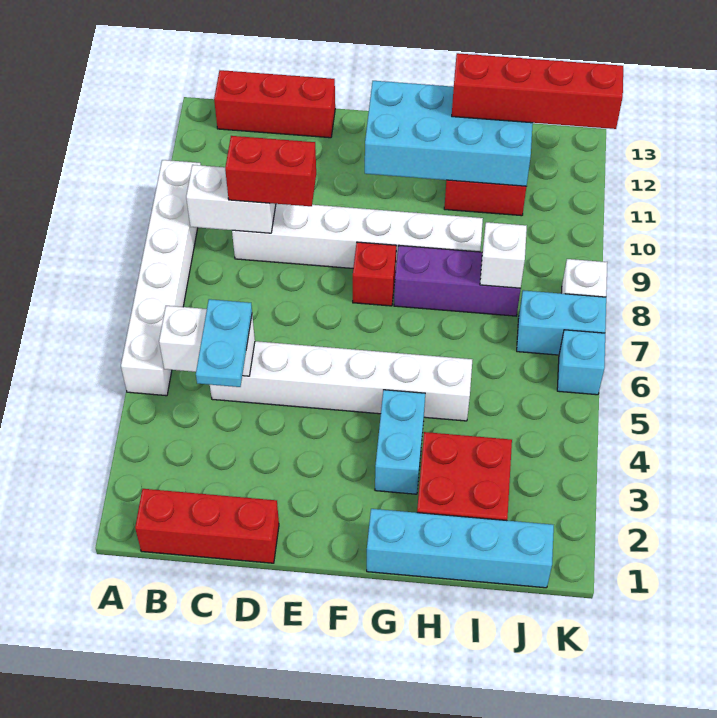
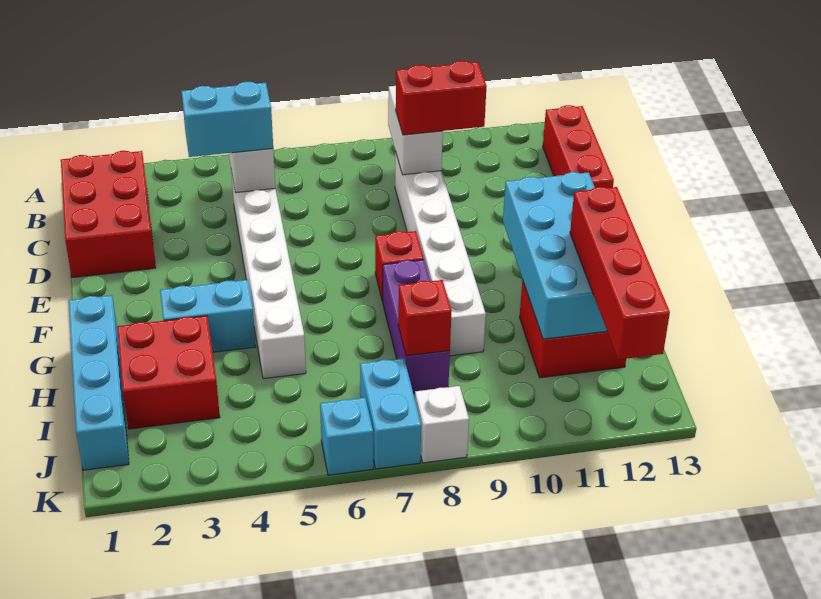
white brick A5:A10 level 1 -> none
red brick B1:D1 level 1 -> red brick B1:D2 level 1
cyan plate C4:C5 level 3 -> cyan brick C4:C5 level 3
red brick C9:D9 level 3 -> red brick C9:C10 level 3
white brick I8 level 2 -> red brick I8 level 2

